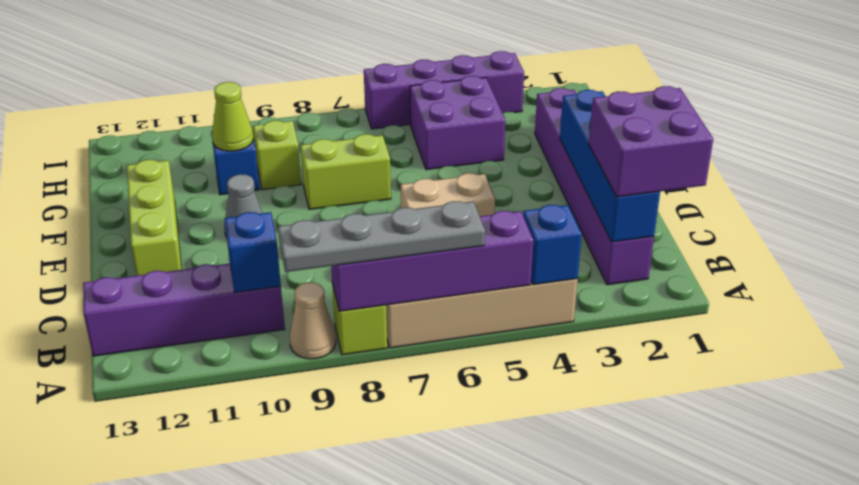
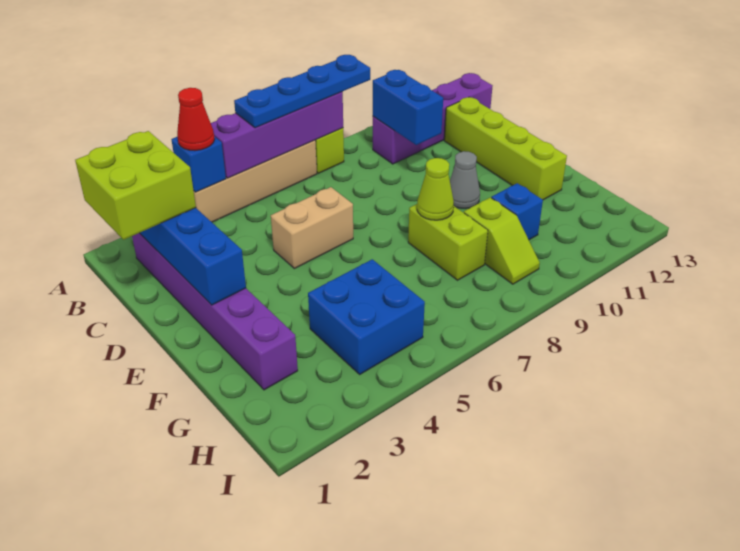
none -> red cone A4 level 3
grey plate A6:A9 level 3 -> blue plate A6:A9 level 3
tan cone A9 level 1 -> none
purple brick B1:C2 level 3 -> lime brick B1:C2 level 3
blue brick B10 level 2 -> blue brick B10:C10 level 2
lime brick D12:F12 level 1 -> lime brick C12:F12 level 1
lime brick F7:F8 level 1 -> lime brick F8:G8 level 1
purple brick G4:H5 level 1 -> blue brick G4:H5 level 1
lime cone G10 level 2 -> lime cone F8 level 2
purple brick I3:I6 level 1 -> none

